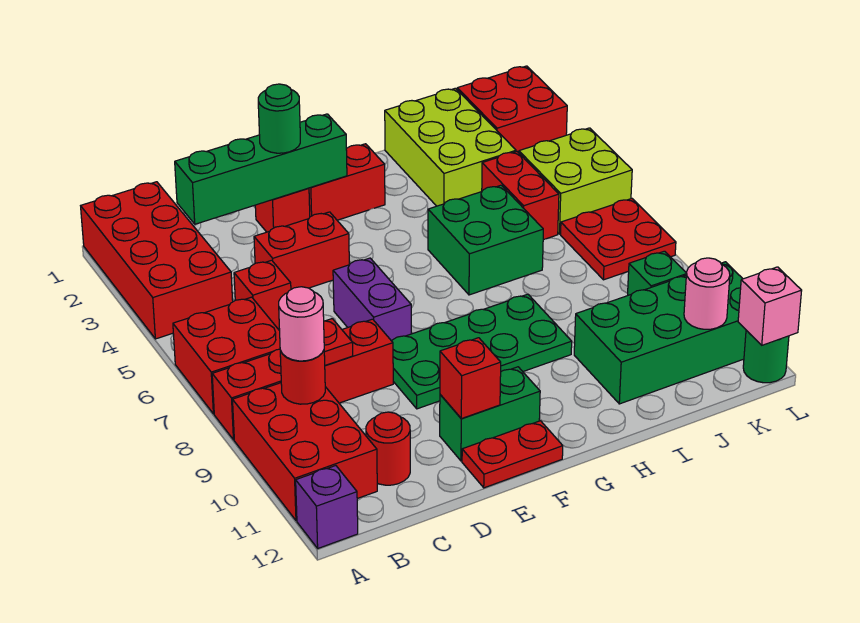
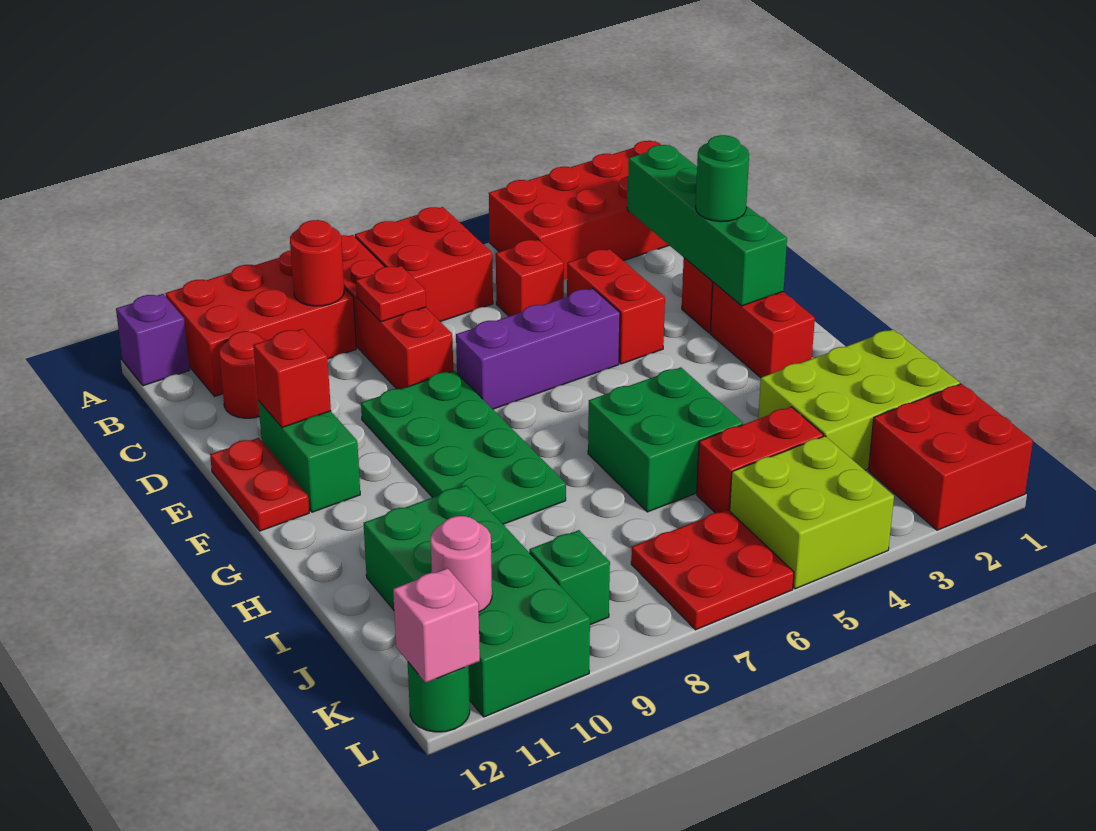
pink round brick B9 level 3 -> none
purple brick E6:E7 level 1 -> purple brick E5:E7 level 1

